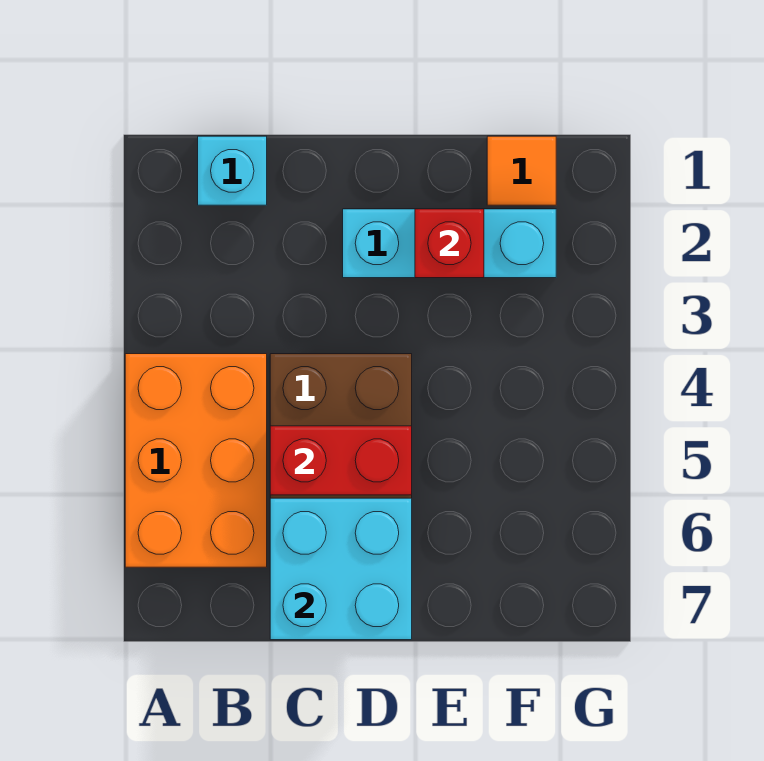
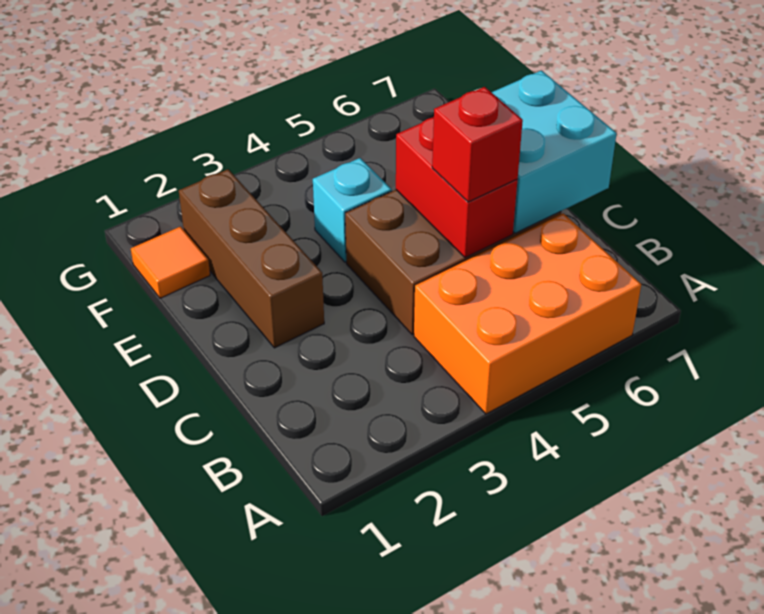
cyan brick B1 level 1 -> cyan brick E4 level 1
cyan brick D2:F2 level 1 -> brown brick D2:F2 level 1
red brick E2 level 2 -> red brick C5 level 3

